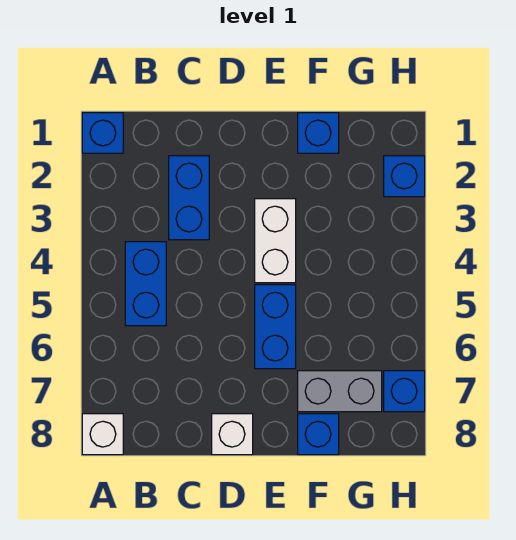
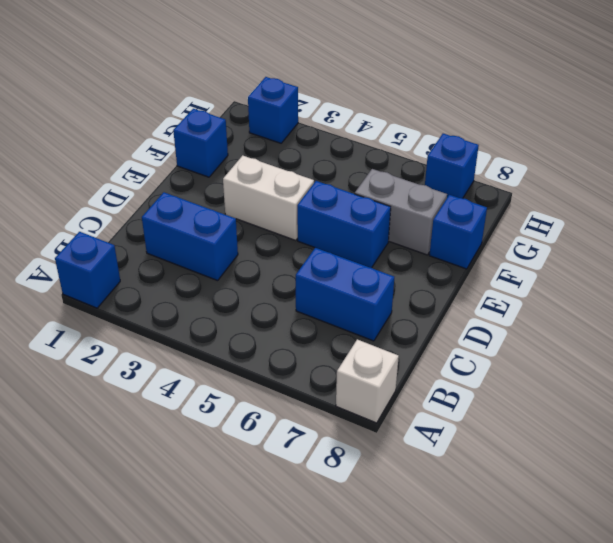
blue brick B4:B5 level 1 -> blue brick C6:C7 level 1
white brick D8 level 1 -> none
grey brick F7:G7 level 1 -> grey brick F6:F7 level 1

